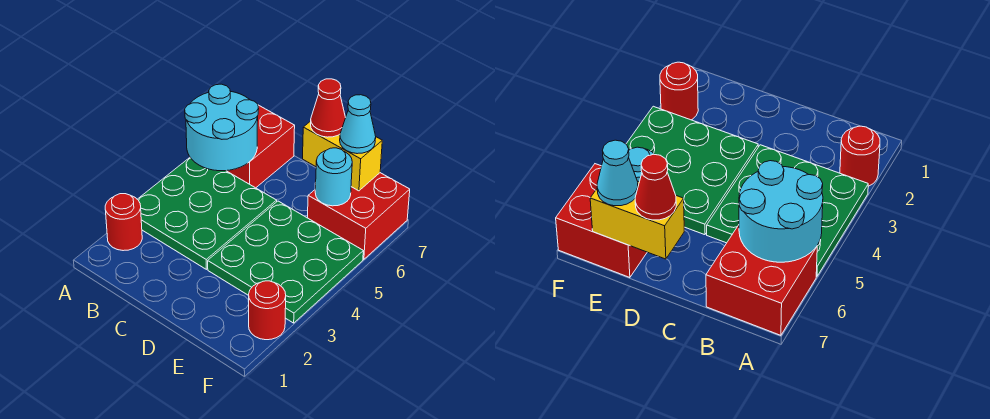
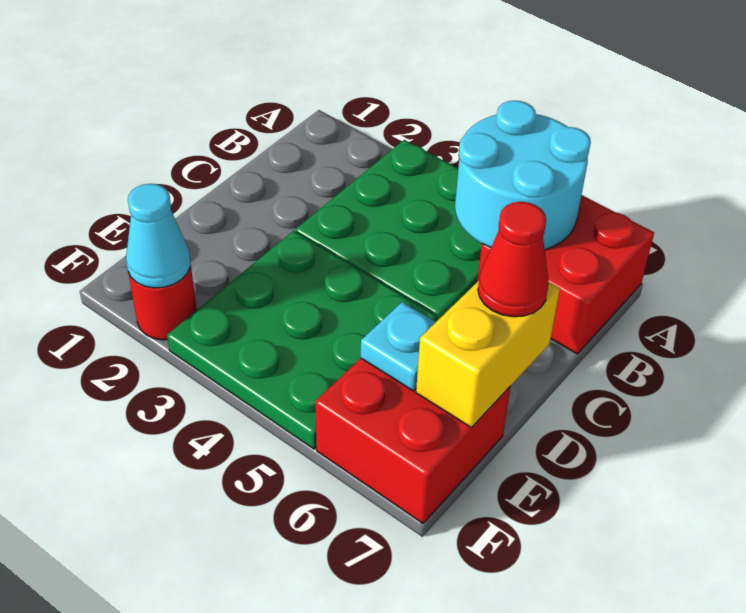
red round brick A2 level 1 -> none
cyan round brick E6 level 2 -> cyan plate E6 level 2
cyan cone E7 level 3 -> cyan cone F2 level 2

